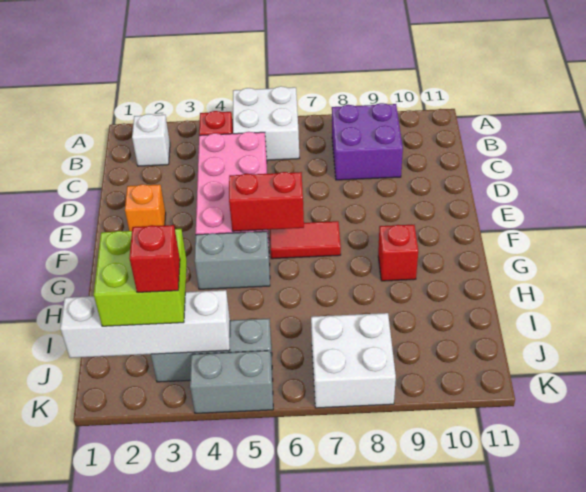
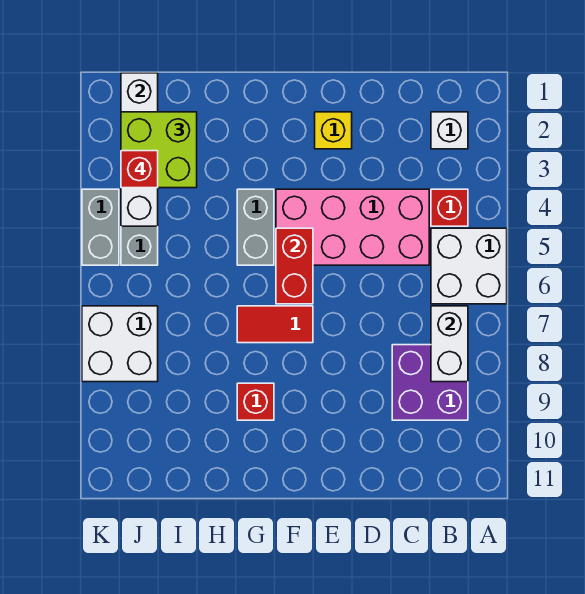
none -> white brick B7:B8 level 2
orange brick E2 level 1 -> yellow brick E2 level 1
red tile F6:F7 level 1 -> red tile F7:G7 level 1

